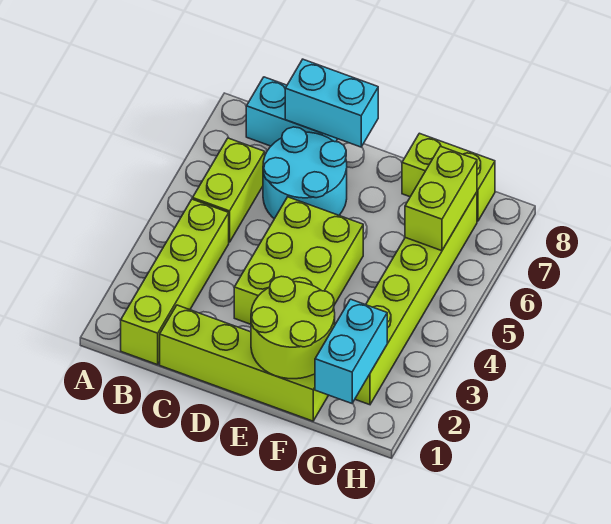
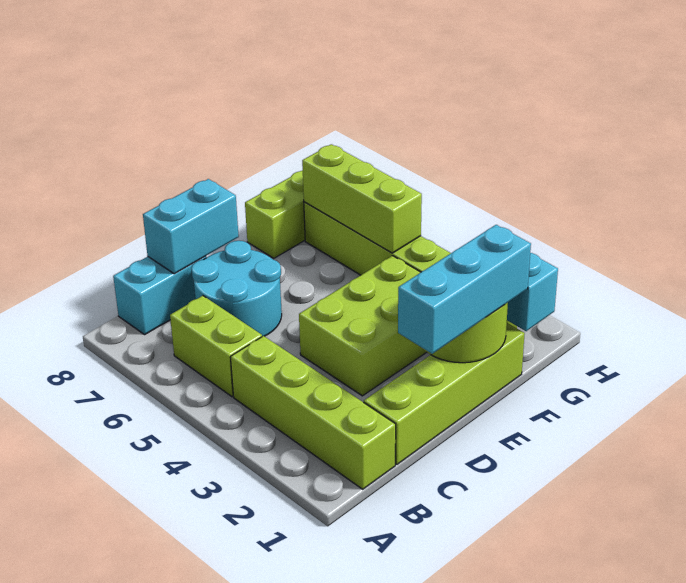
none -> cyan brick D1:F1 level 3
lime brick D3:E5 level 1 -> lime brick D3:F4 level 1
lime brick G6:G7 level 2 -> lime brick G5:G7 level 2

